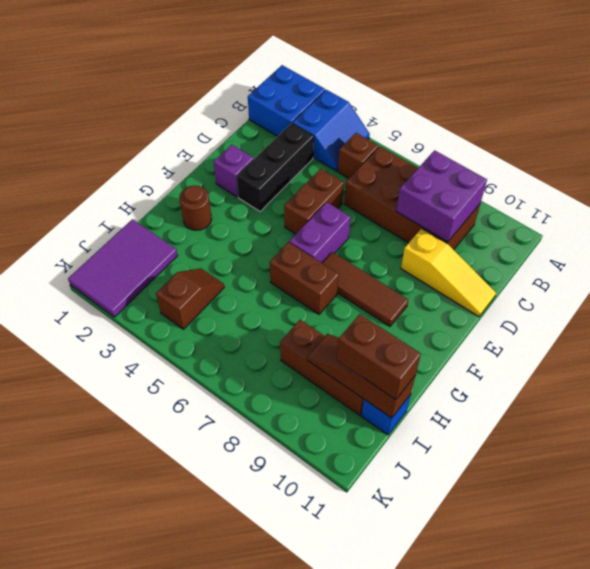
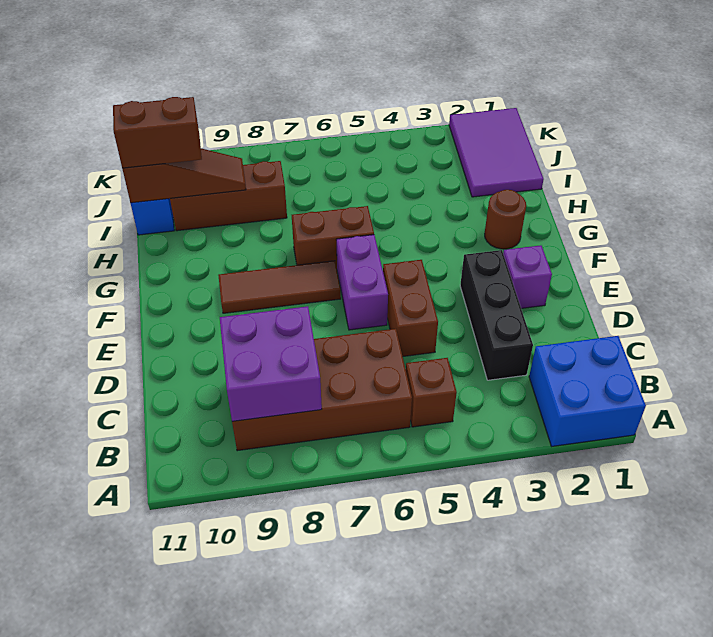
blue slope A3:B4 level 1 top 3 -> none
yellow slope D9:D11 level 1 top 9 -> none
brown slope I4:J4 level 1 top J -> none

